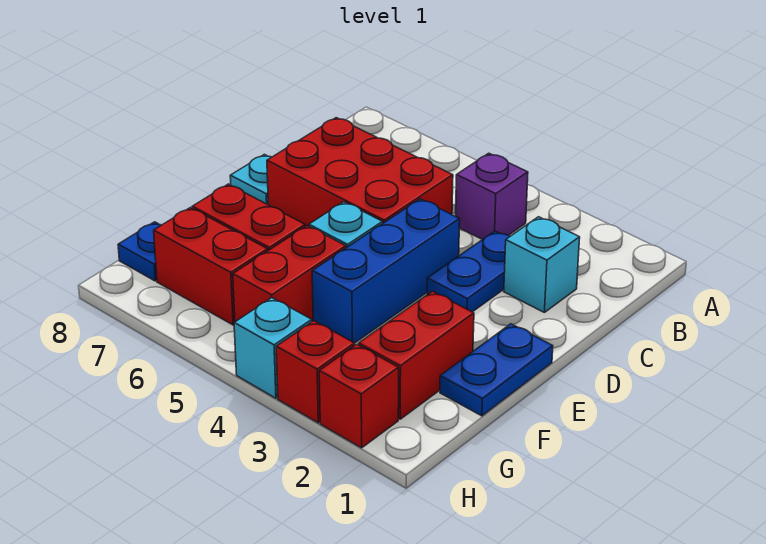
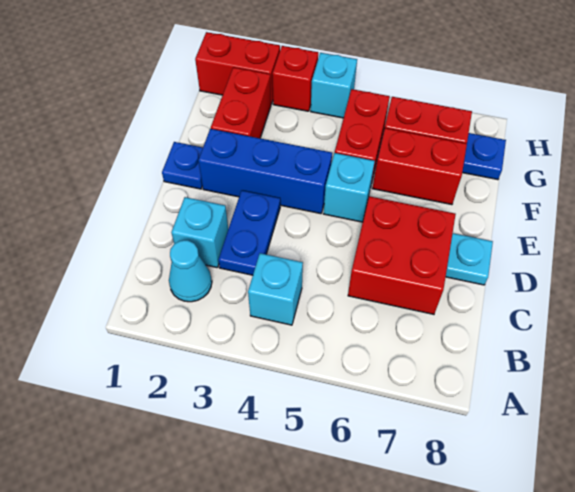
none -> cyan cone B2 level 1
purple brick B4 level 1 -> cyan brick B4 level 1
red brick C5:D7 level 1 -> red brick C6:D7 level 1
blue brick D4:F4 level 1 -> blue brick E2:E4 level 1
blue plate E1:F1 level 1 -> blue plate E1 level 1
red brick H2 level 1 -> red brick H1:H2 level 1

